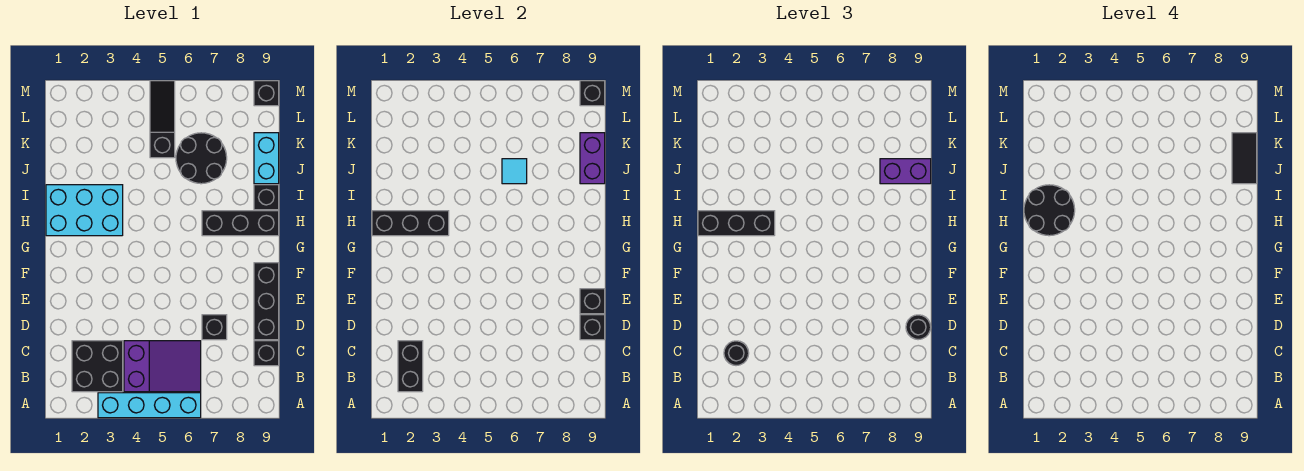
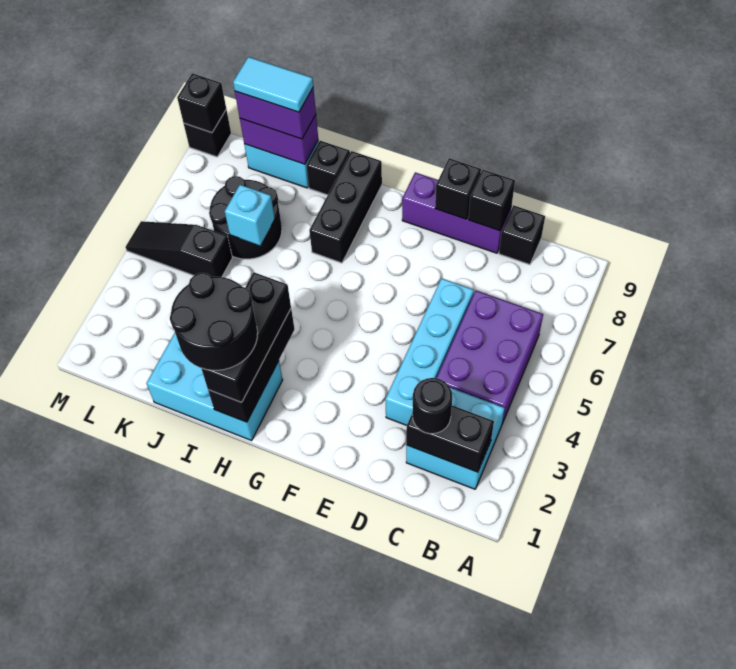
cyan brick A3:A6 level 1 -> cyan brick D3:D6 level 1
black brick B2:C3 level 1 -> cyan brick B2:C3 level 1
purple slope B4:C6 level 1 top 4 -> purple brick B4:C6 level 1
black brick D7 level 1 -> none
black brick D9:F9 level 1 -> purple brick D9:F9 level 1
black round brick D9 level 3 -> none
cyan brick H1:I3 level 1 -> cyan brick H1:J2 level 1
cyan tile J6 level 2 -> cyan brick J6 level 2
purple brick J8:J9 level 3 -> purple brick J9:K9 level 3
black tile J9:K9 level 4 -> cyan tile J9:K9 level 4

